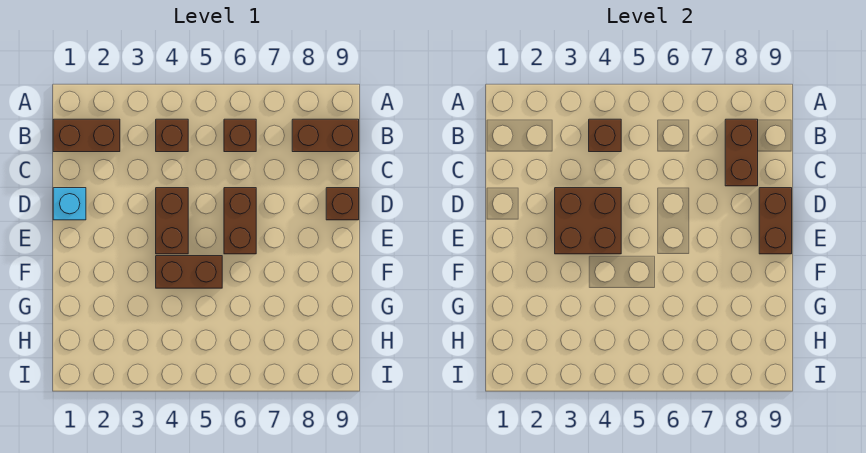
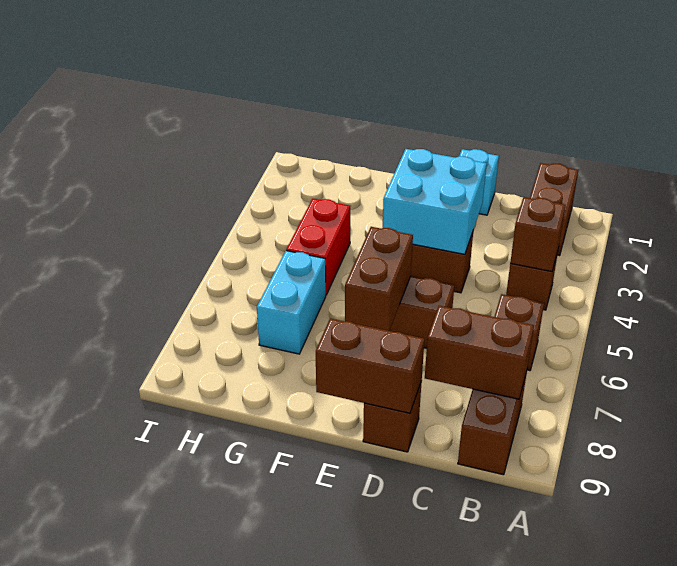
brown brick D3:E4 level 2 -> cyan brick D3:E4 level 2
brown brick F4:F5 level 1 -> brown brick E6:E7 level 2
none -> red brick G4:G5 level 1
none -> cyan brick G6:G7 level 1

